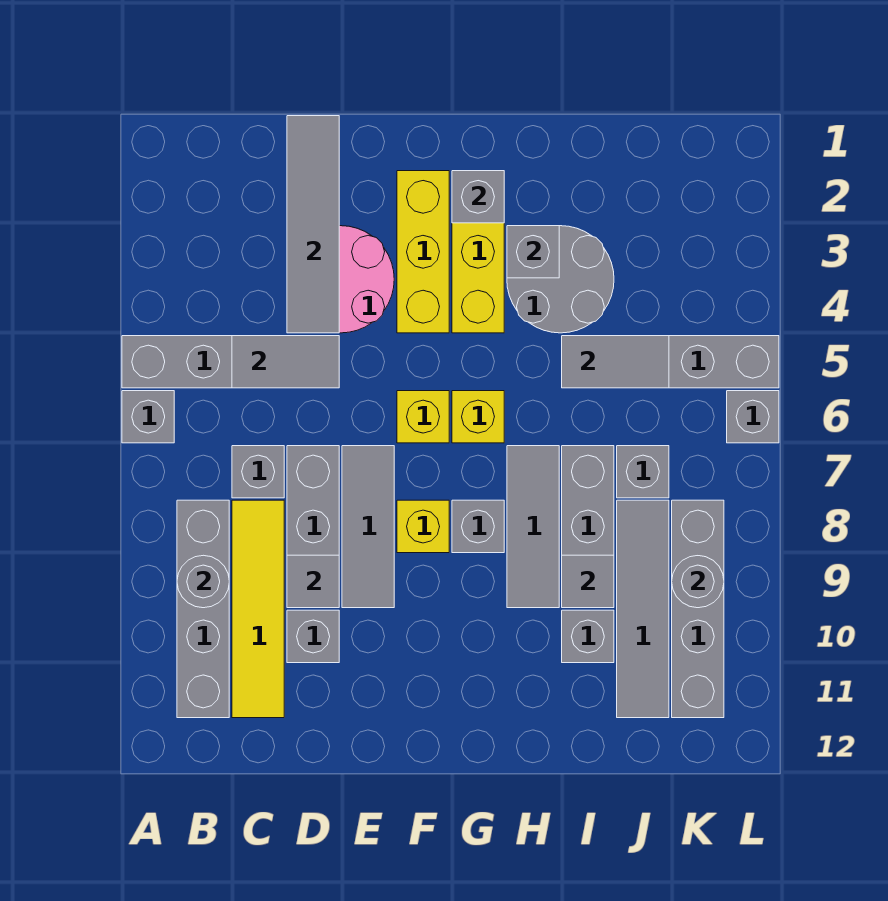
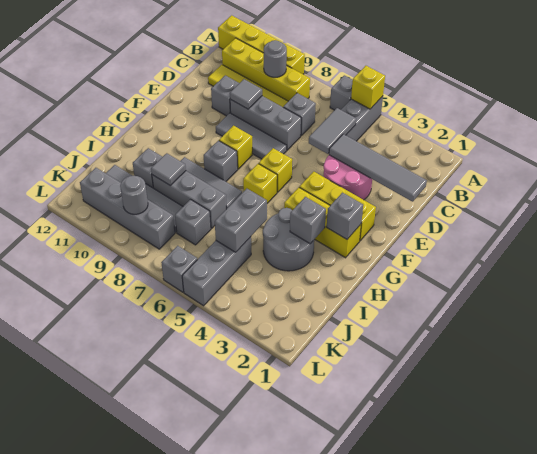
none -> yellow brick A5 level 2
none -> yellow brick A9:A12 level 1
grey brick B8:B11 level 1 -> yellow brick B8:B11 level 1
grey tile I5:J5 level 2 -> grey brick I5:J5 level 2

